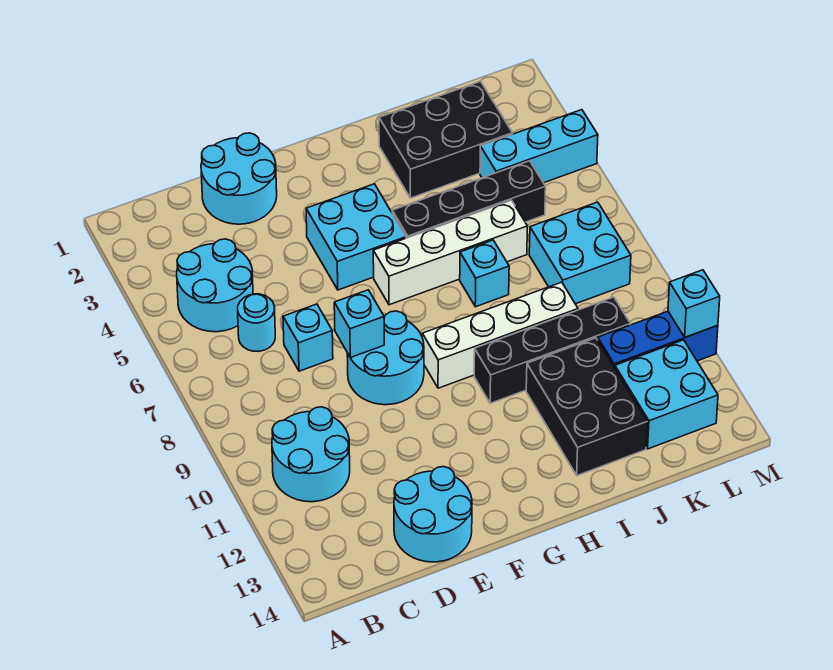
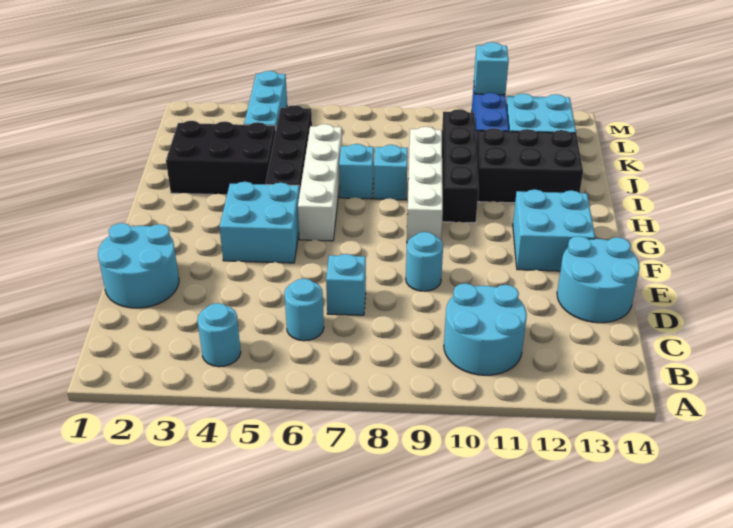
cyan round brick B4:C5 level 1 -> cyan round brick B4 level 1
cyan round brick E8:F9 level 1 -> cyan round brick E9 level 1
cyan brick E8 level 2 -> cyan brick I8 level 1
black brick I2:K3 level 1 -> black brick I2:J4 level 1
cyan brick K7:L8 level 1 -> cyan brick F12:G13 level 1

